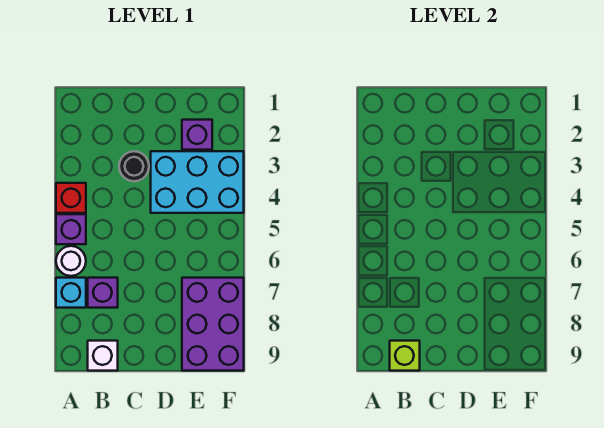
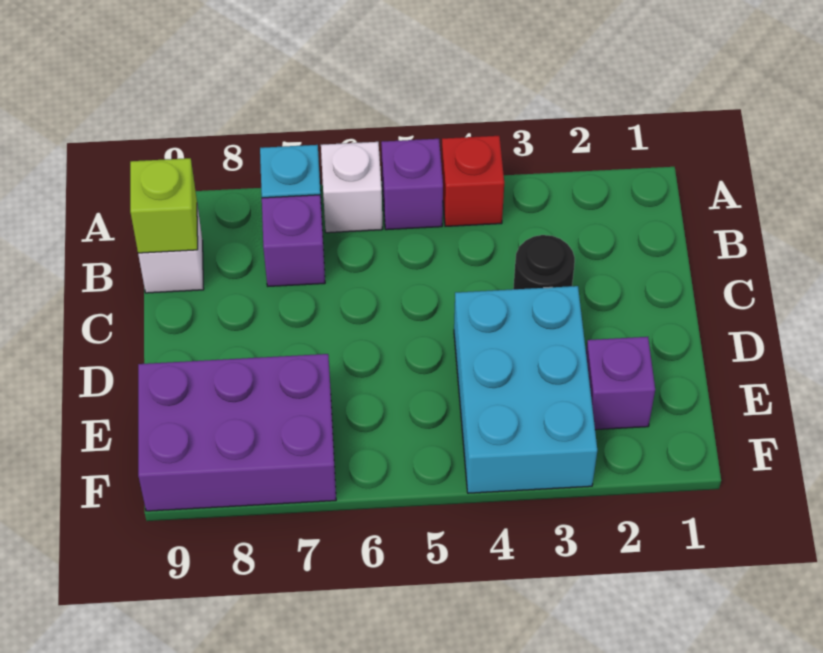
white round brick A6 level 1 -> white brick A6 level 1

